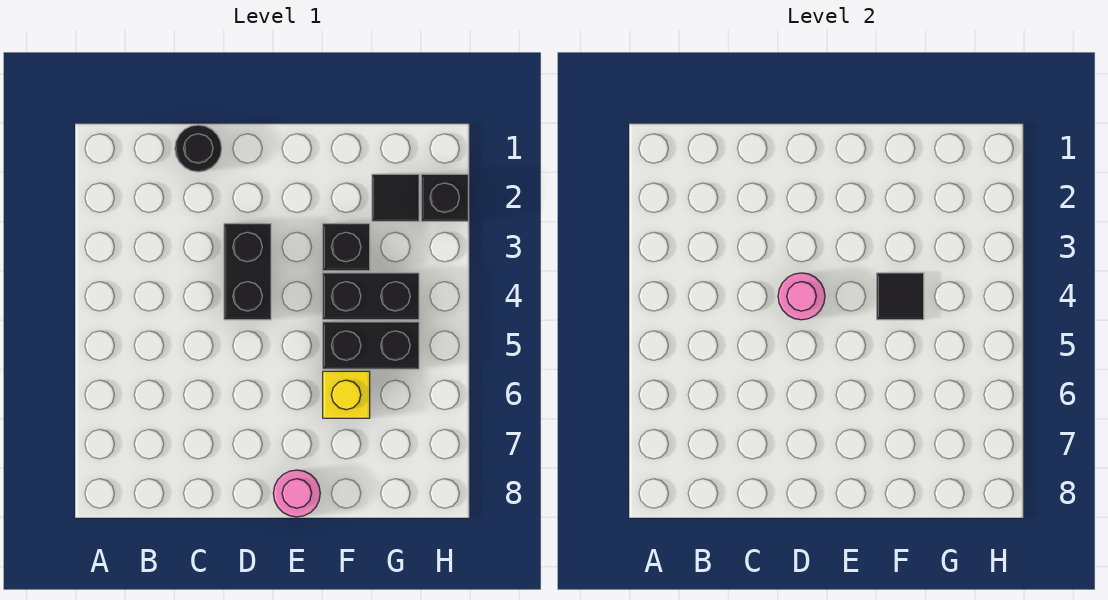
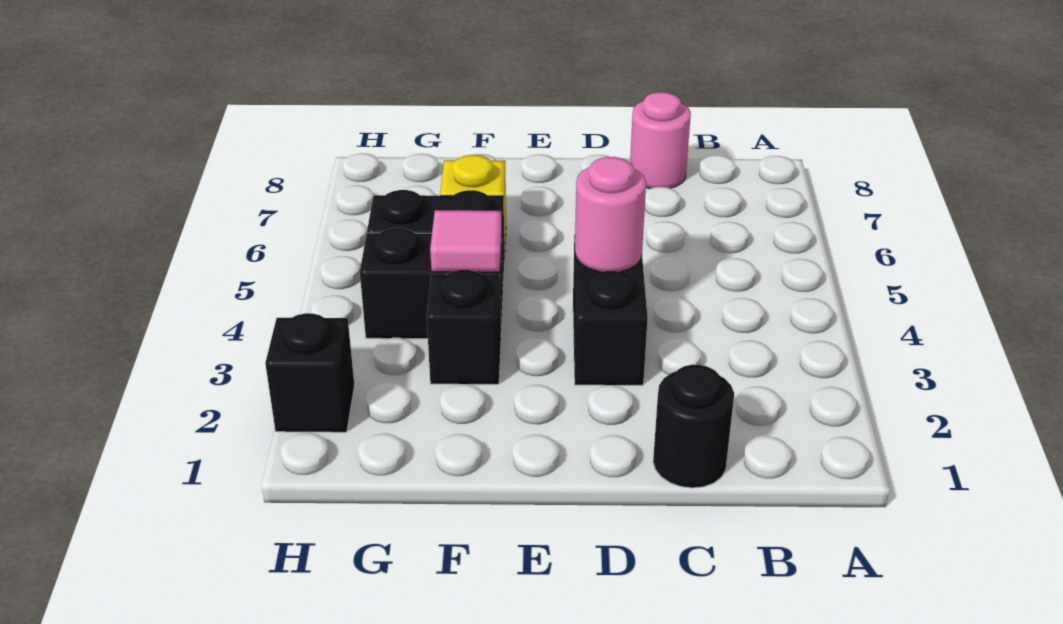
pink round brick E8 level 1 -> pink round brick C8 level 1
black tile F4 level 2 -> pink tile F4 level 2
black tile G2 level 1 -> none

